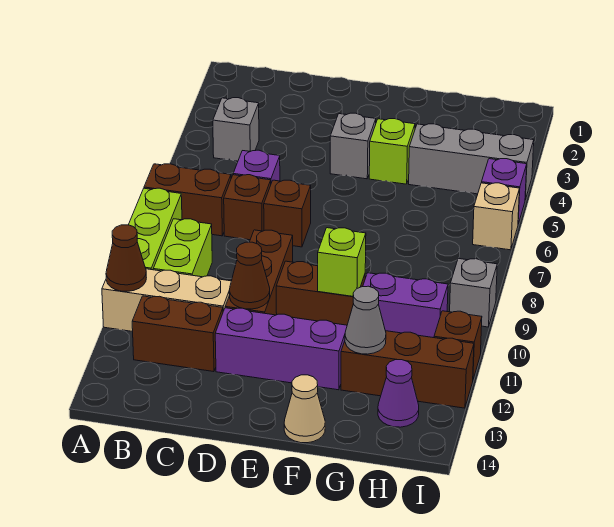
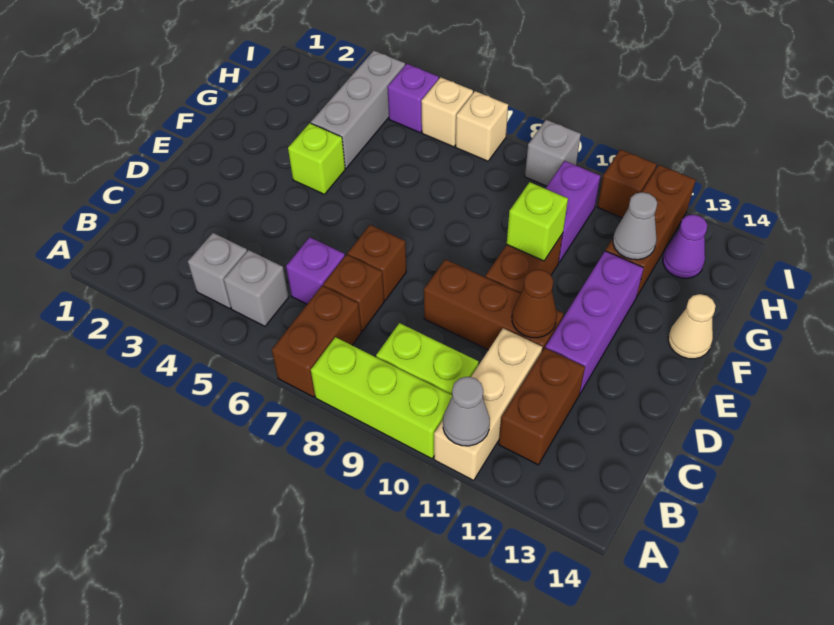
brown cone A11 level 2 -> grey cone A11 level 2
grey brick E4 level 1 -> grey brick B5 level 1
none -> tan brick I7 level 1

